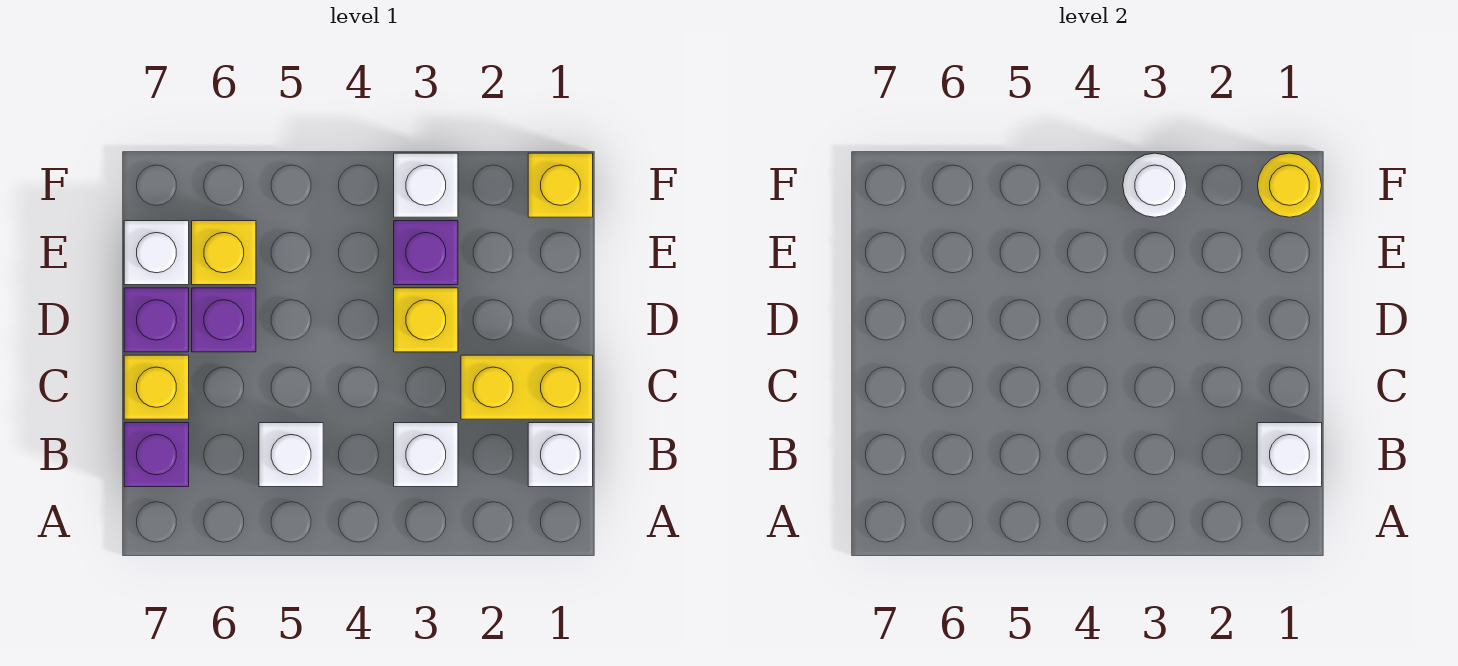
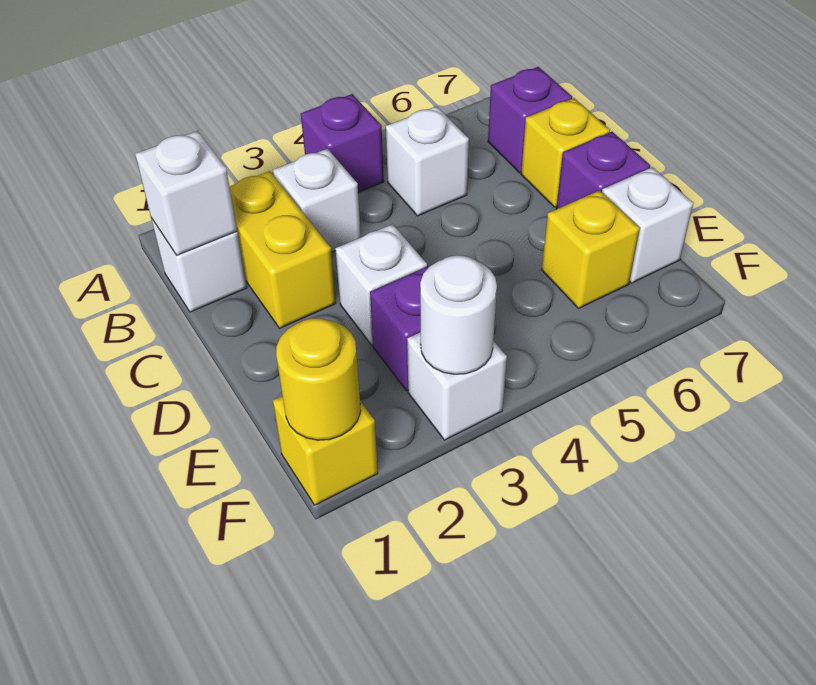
yellow brick C1:C2 level 1 -> yellow brick B2:C2 level 1
yellow brick D3 level 1 -> white brick D3 level 1
purple brick D6 level 1 -> purple brick A4 level 1

